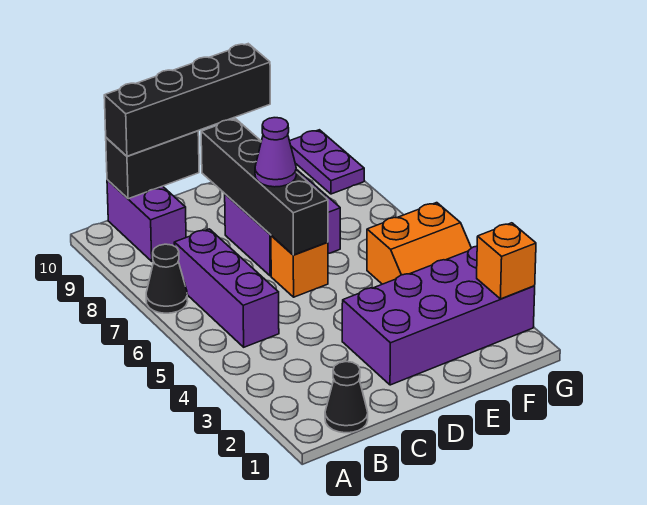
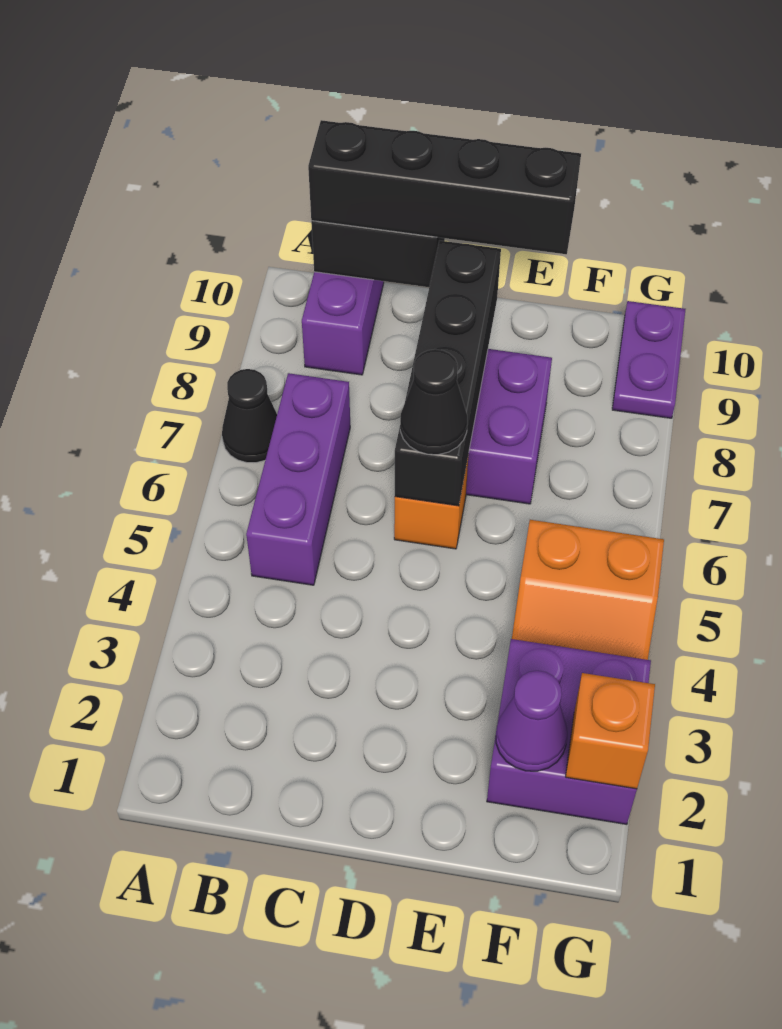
black cone B1 level 1 -> black cone D6 level 3
purple brick D2:G3 level 1 -> purple brick F2:G3 level 1
purple cone D7 level 3 -> purple cone F2 level 2

